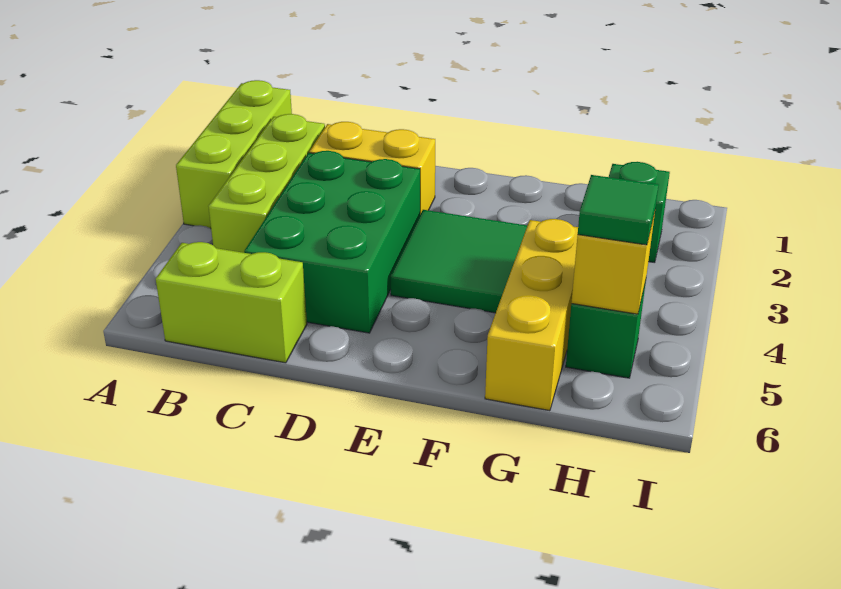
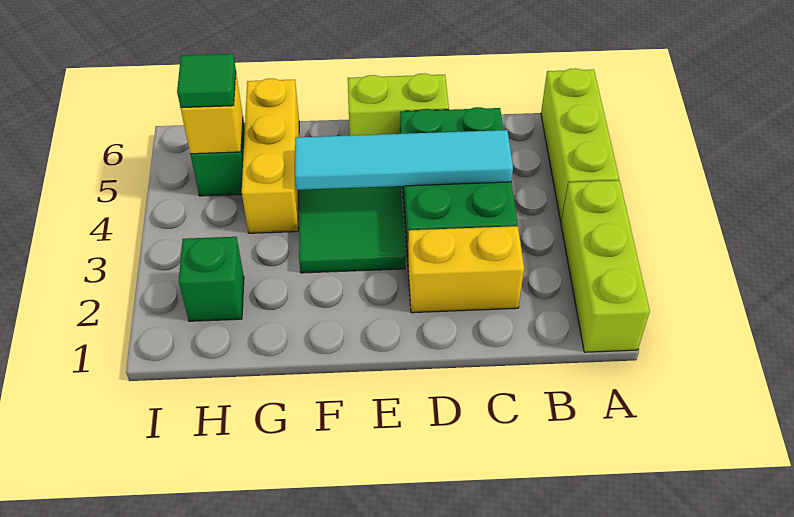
lime brick B2:B4 level 1 -> lime brick A4:A6 level 1
lime brick B6:C6 level 1 -> lime brick D6:E6 level 1
none -> cyan tile C4:F4 level 2

